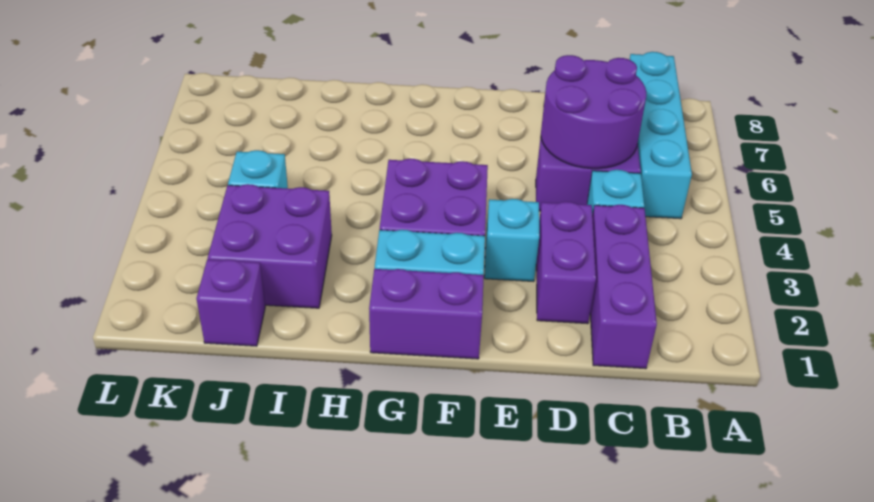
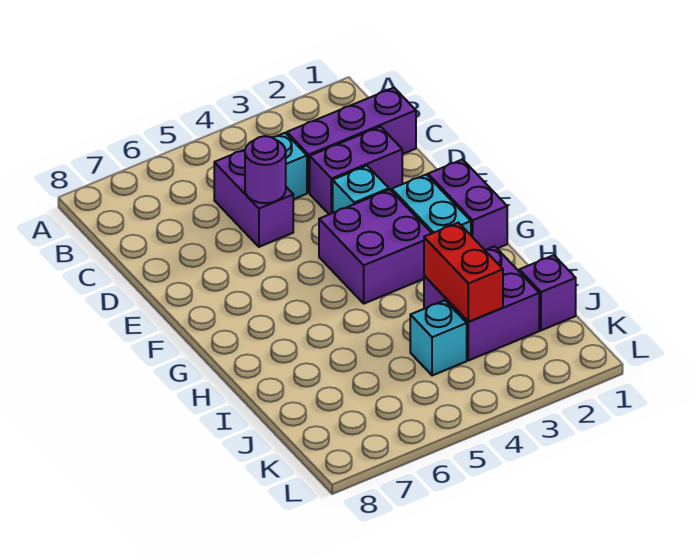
cyan brick B5:B8 level 1 -> none
purple round brick C5:D6 level 2 -> purple round brick D5 level 2
none -> red brick I3:J3 level 2

